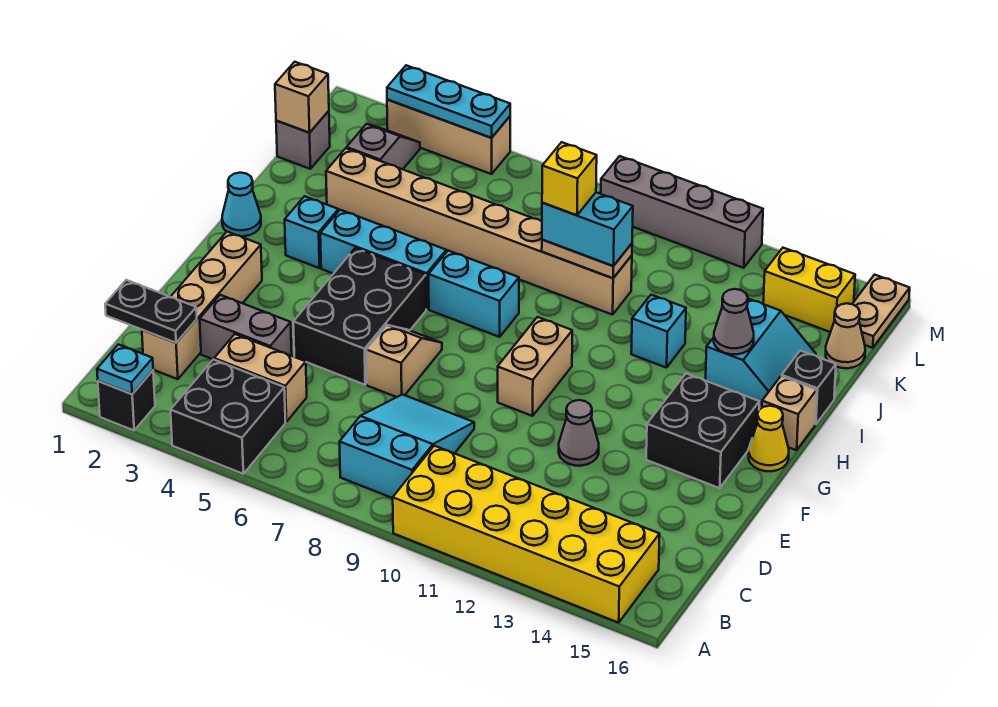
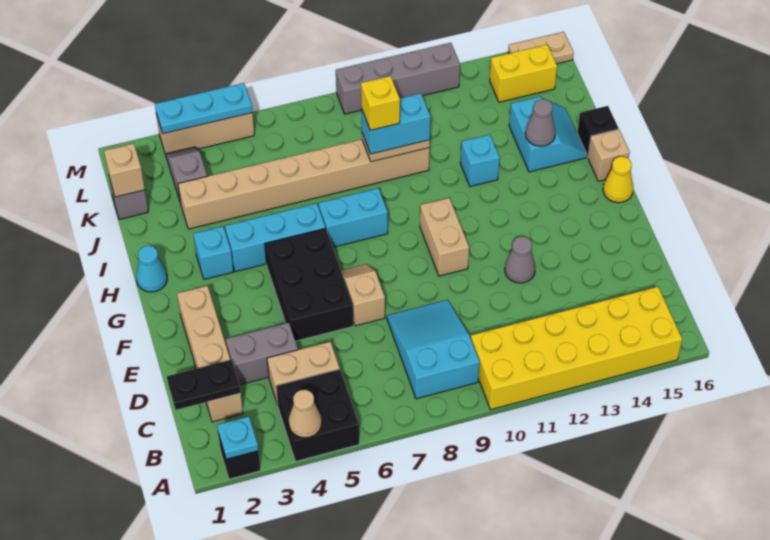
black brick F14:G15 level 1 -> none
tan cone K16 level 1 -> tan cone A4 level 2
tan plate L16:M16 level 1 -> tan plate M15:M16 level 1

